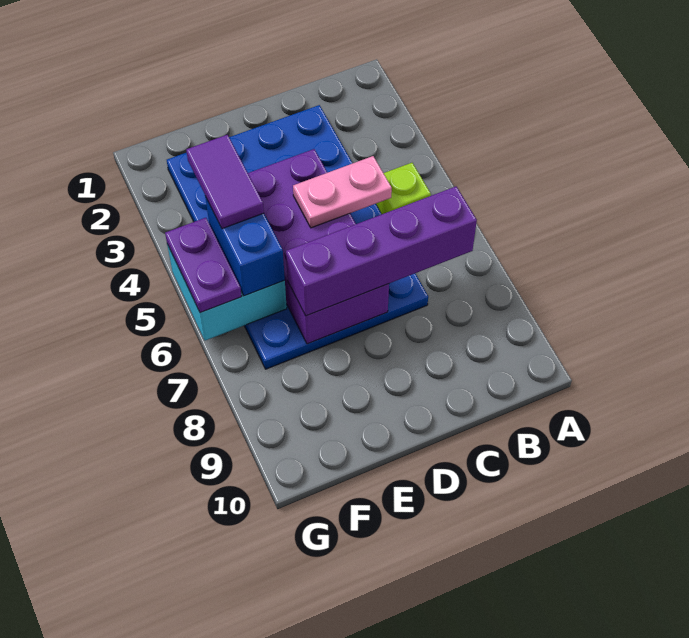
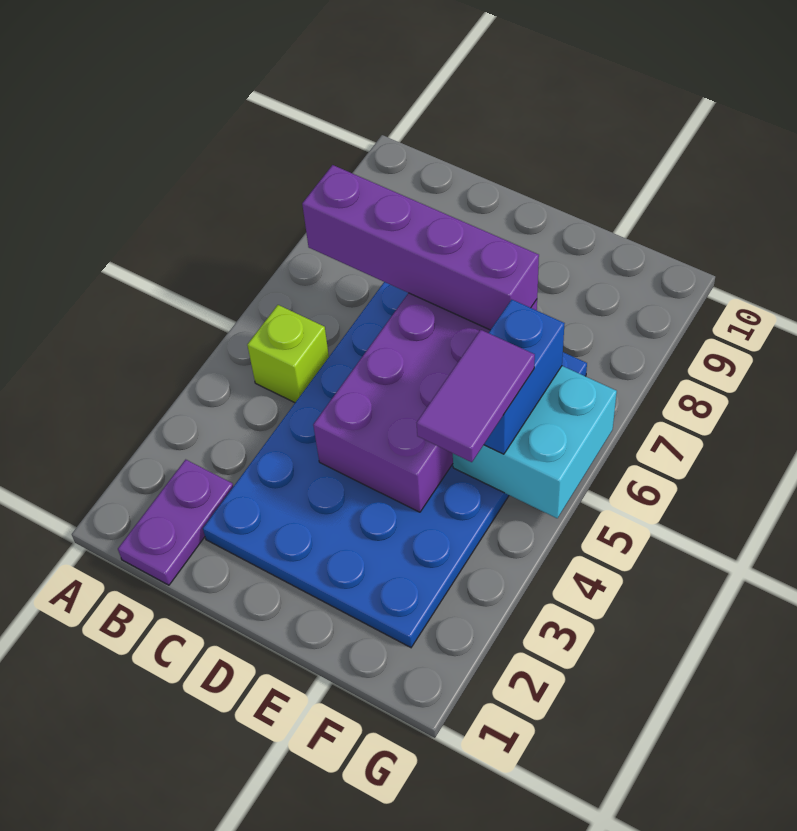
pink plate C5:D5 level 3 -> none
purple plate G5:G6 level 3 -> purple plate B1:B2 level 1

